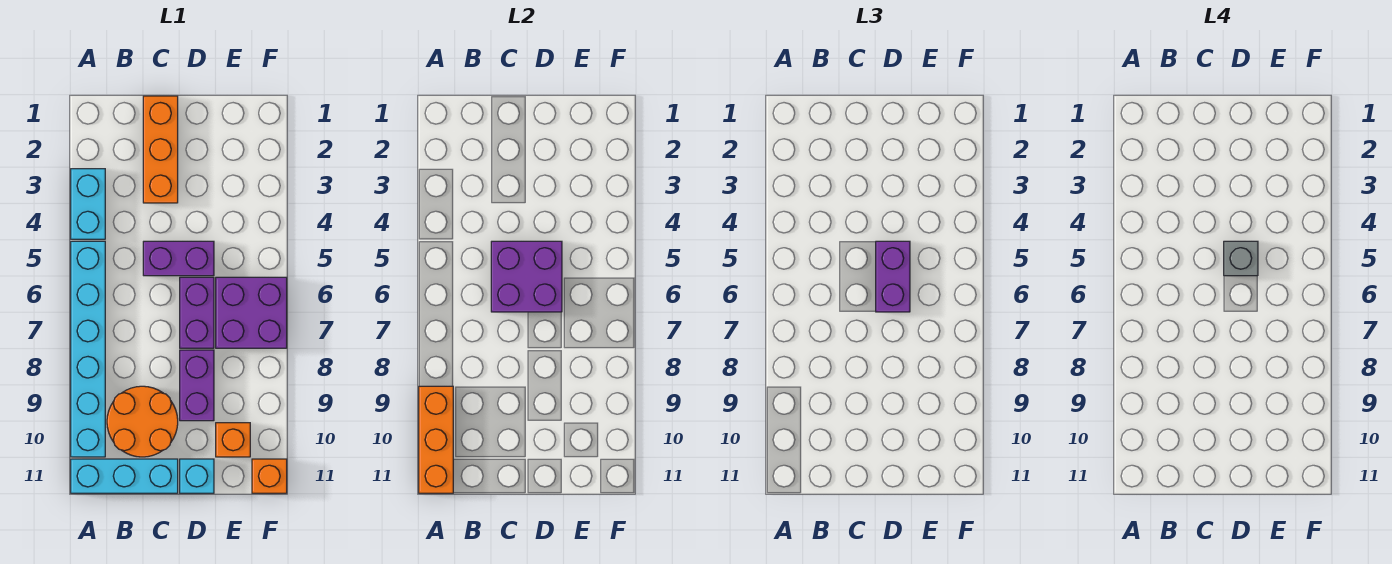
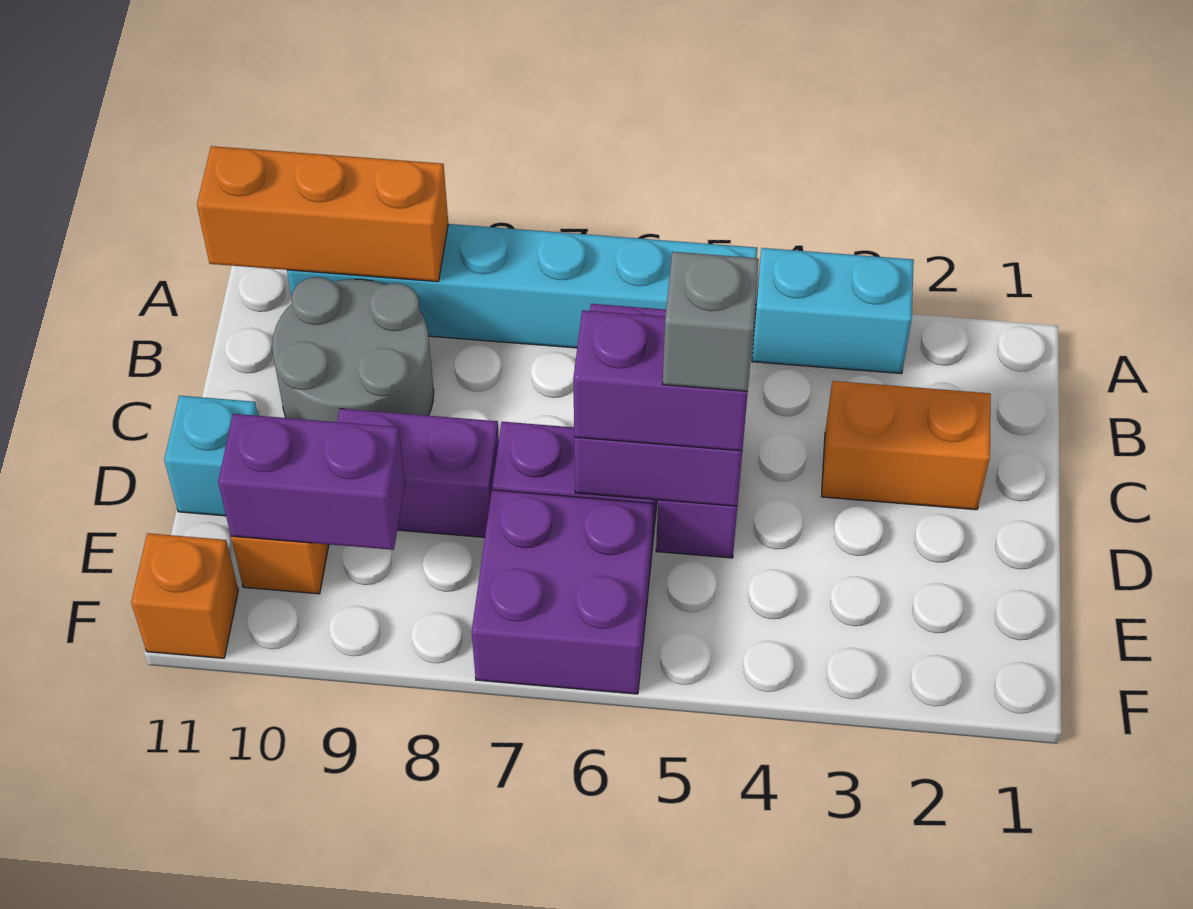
cyan brick A11:C11 level 1 -> none
orange round brick B9:C10 level 1 -> grey round brick B9:C10 level 1
orange brick C1:C3 level 1 -> orange brick C2:C3 level 1
none -> purple brick E9:E10 level 2

